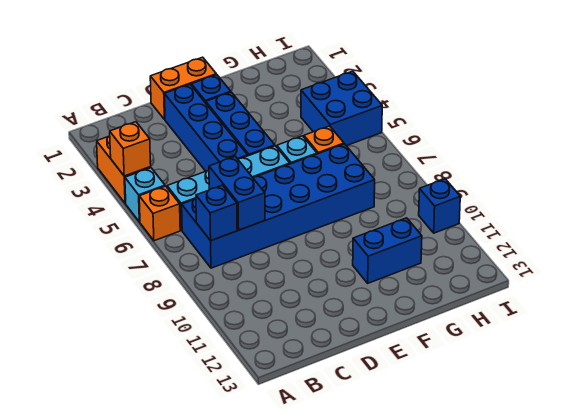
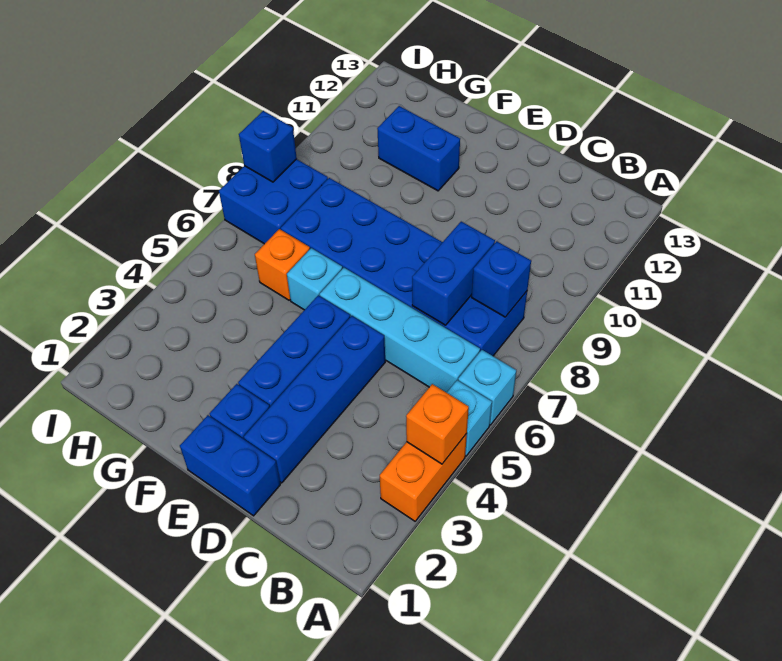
orange brick A6 level 1 -> cyan brick A6 level 1
orange brick D1:E1 level 1 -> blue brick D1:E1 level 1
blue brick H4:I5 level 1 -> blue brick H7:I8 level 1
blue brick I10 level 1 -> blue brick I8 level 2

